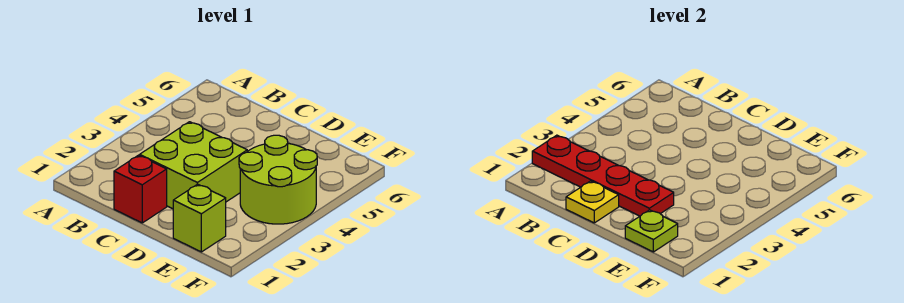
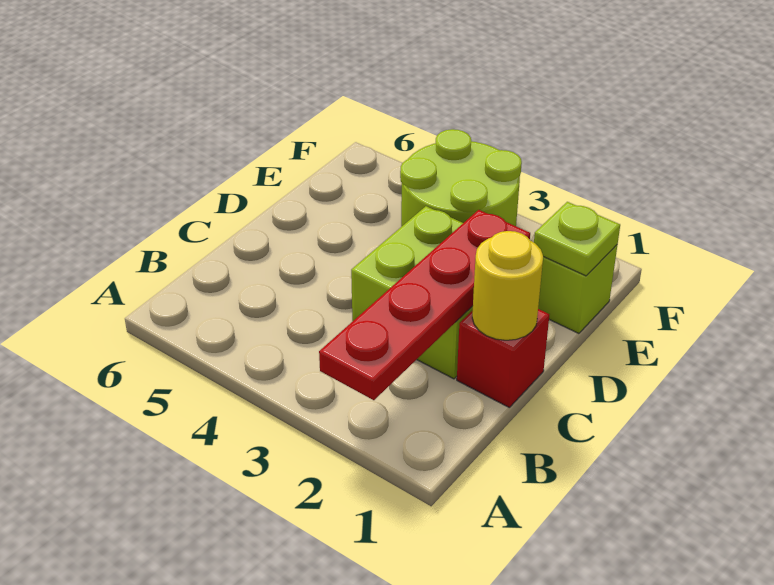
yellow plate C1 level 2 -> yellow round brick C1 level 2

